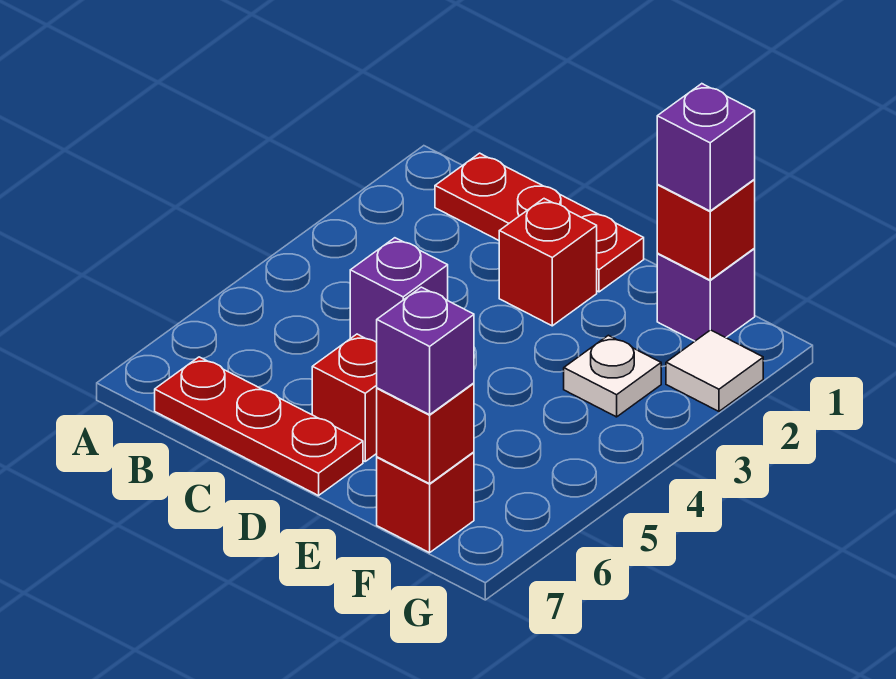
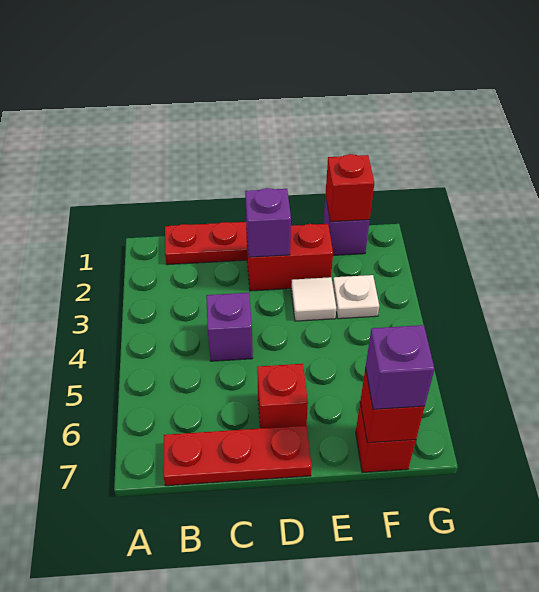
red brick D2 level 1 -> red brick D2:E2 level 1
purple brick F1 level 3 -> purple brick D2 level 2
white tile G2 level 1 -> white tile E3 level 1

